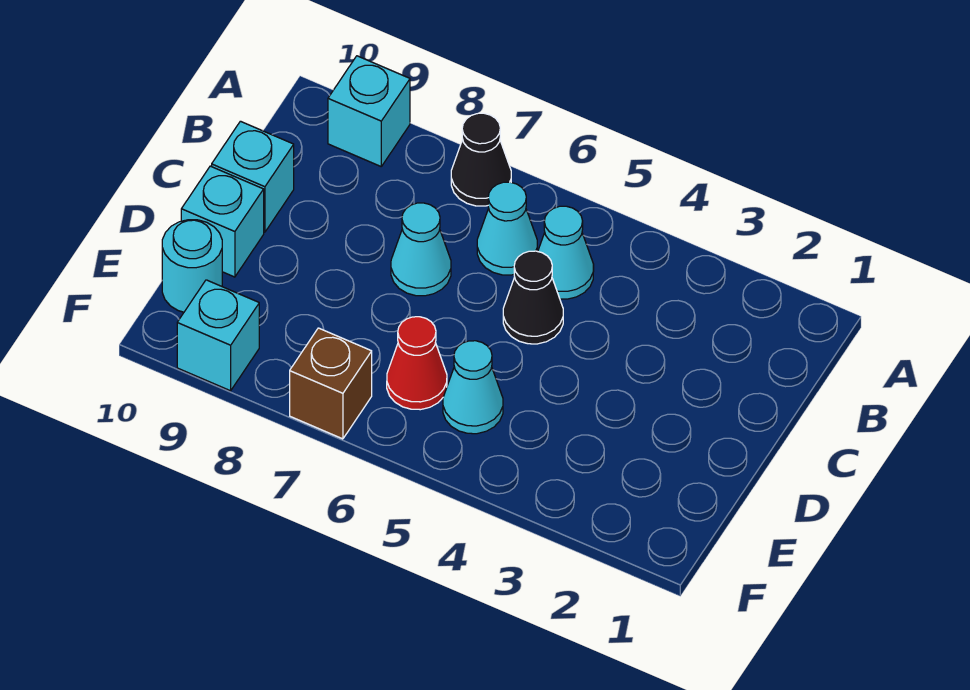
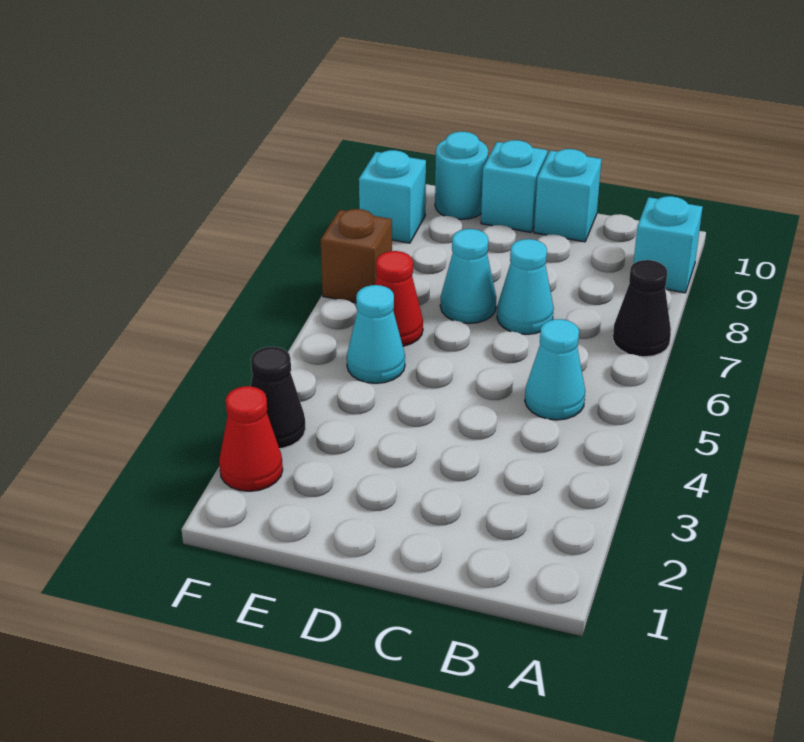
cyan cone B6 level 1 -> cyan cone D7 level 1
black cone C5 level 1 -> black cone F3 level 1
none -> red cone F2 level 1

